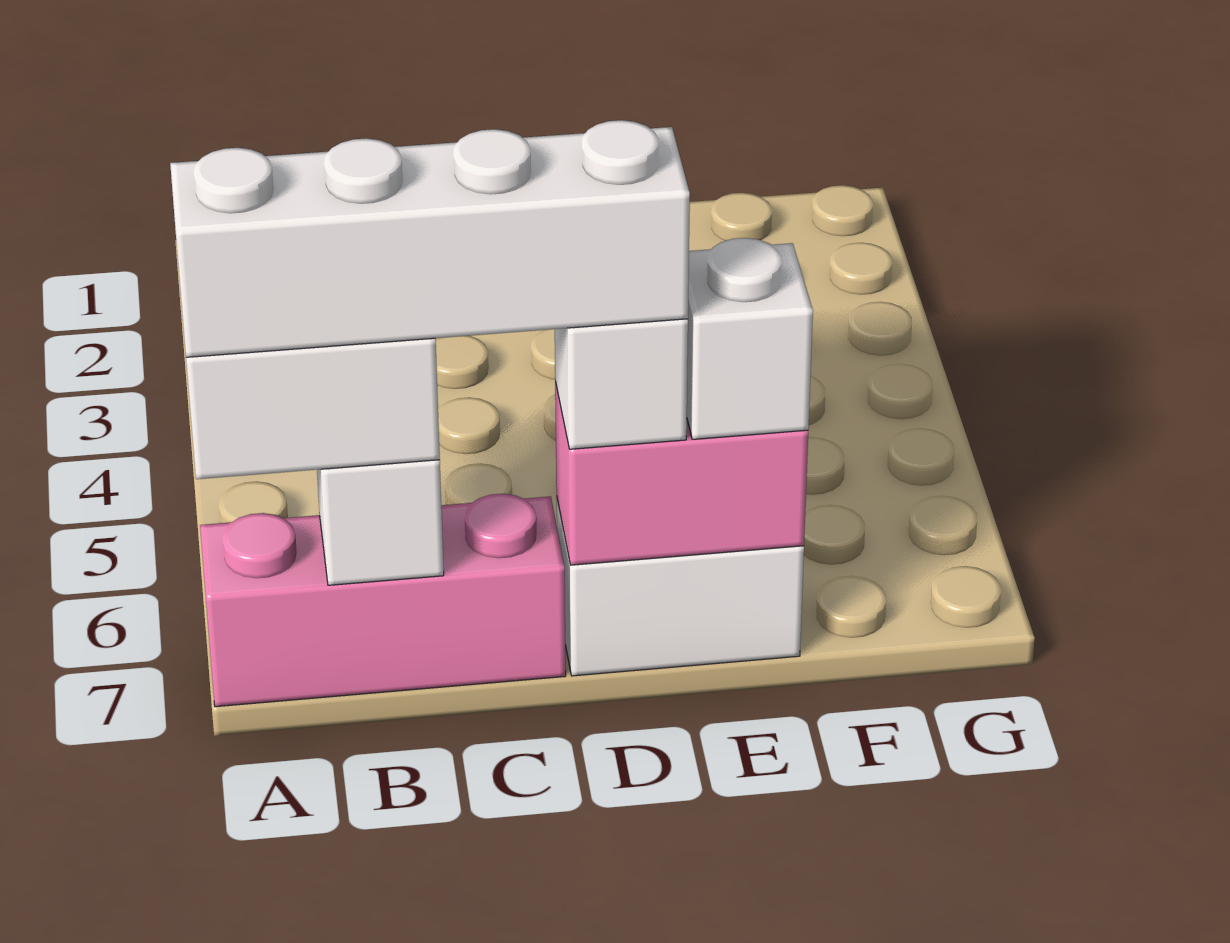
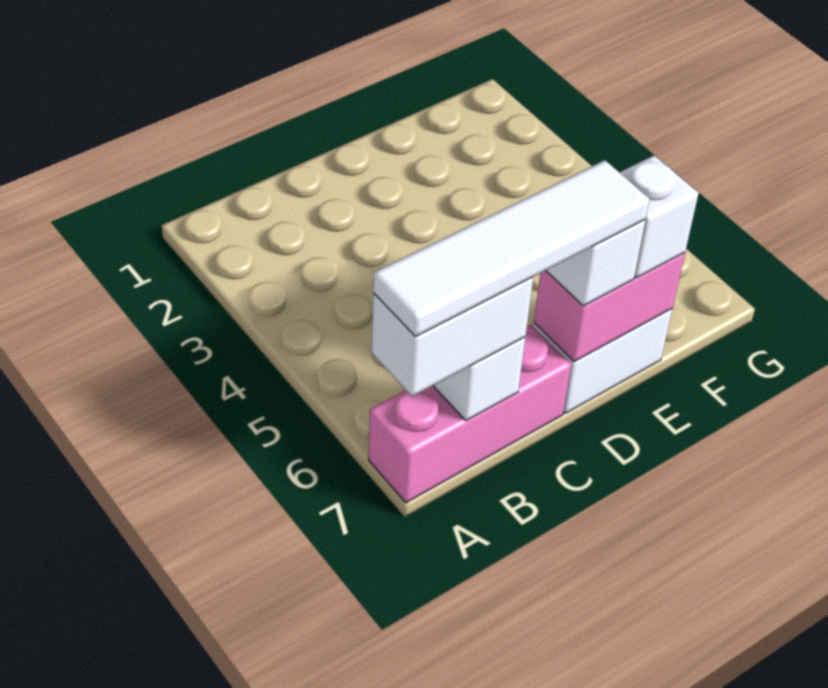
white brick A7:D7 level 4 -> white tile A7:D7 level 4

